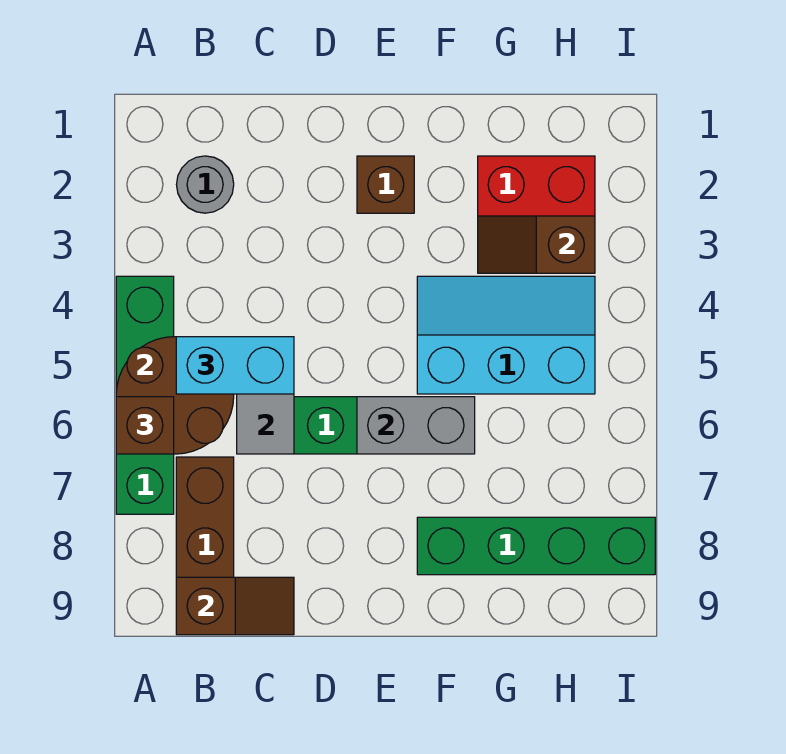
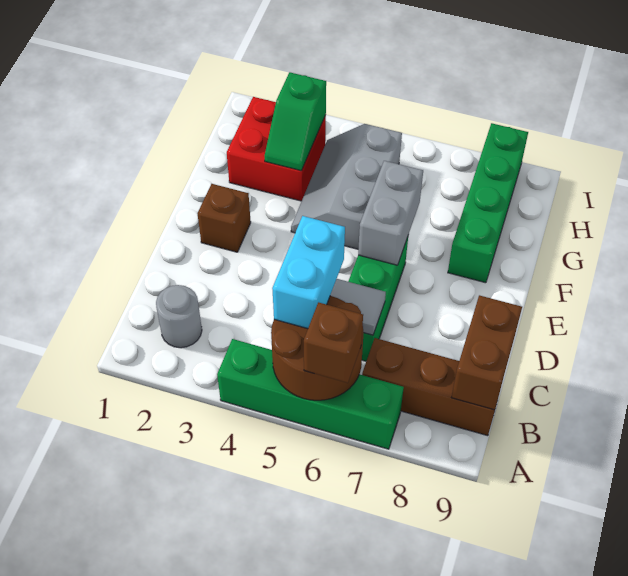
brown slope B9:C9 level 2 top B -> brown brick B9:C9 level 2
cyan slope F4:H5 level 1 top 5 -> grey slope F4:H5 level 1 top 5
brown slope G3:H3 level 2 top H -> green slope G3:H3 level 2 top H

